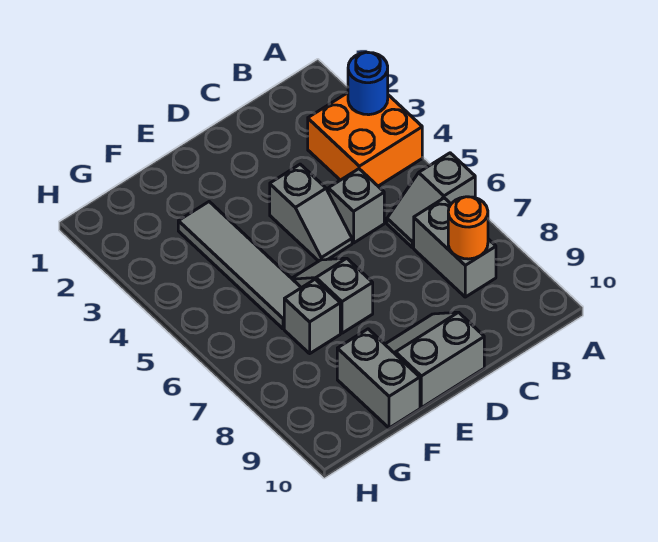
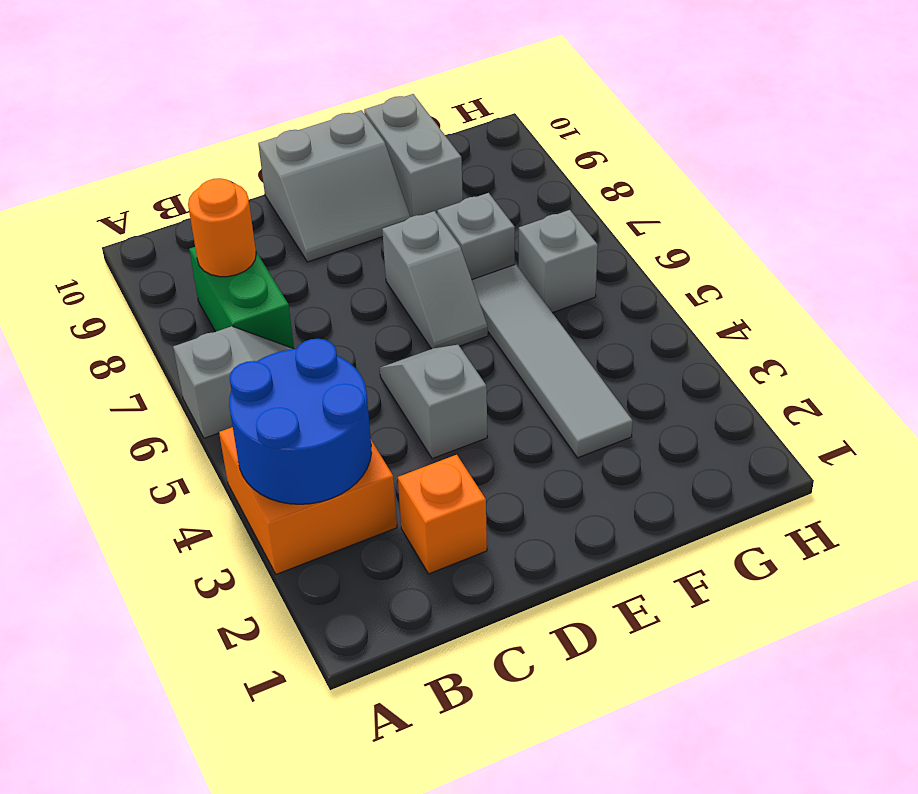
blue round brick A3 level 2 -> blue round brick A3:B4 level 2
grey brick B7:B8 level 1 -> green brick B7:B8 level 1
none -> orange brick C2 level 1
grey brick C5 level 1 -> grey brick G6 level 1

